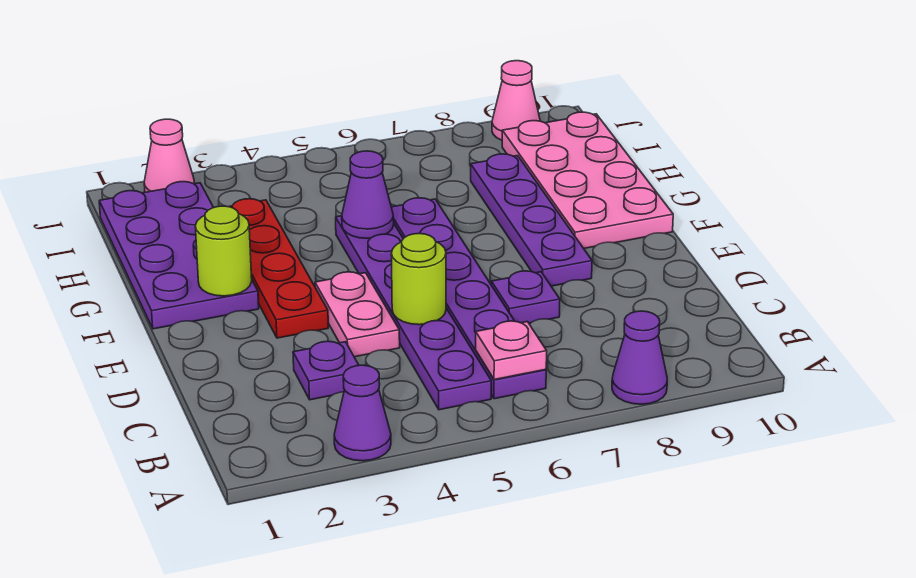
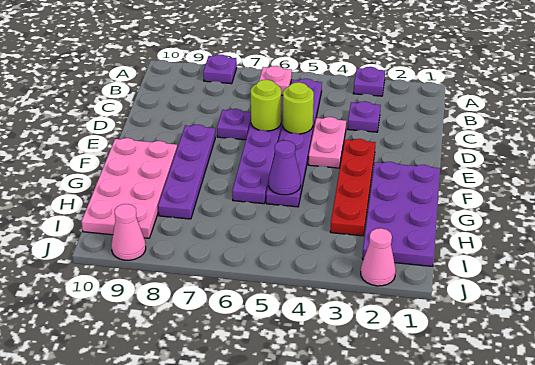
purple cone A3 level 1 -> purple plate A3 level 1
purple cone A8 level 1 -> purple plate A8 level 1
lime round brick F2 level 2 -> lime round brick D6 level 2

